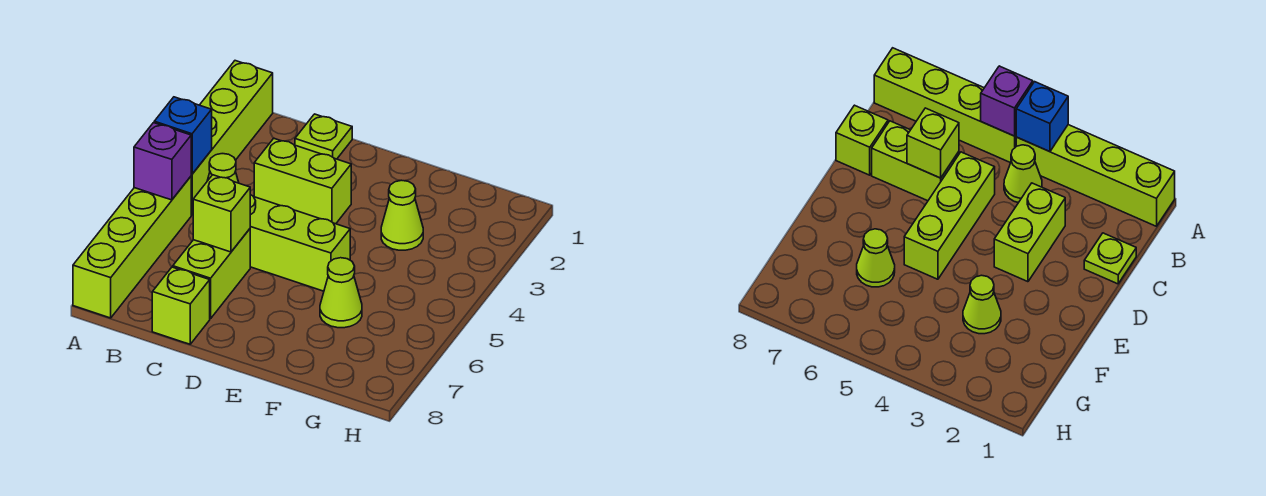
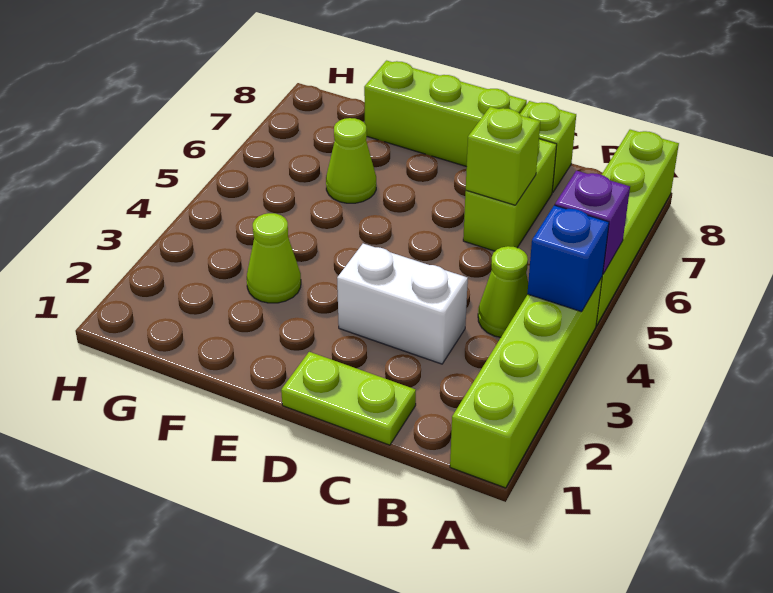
lime plate C1 level 1 -> lime plate C1:D1 level 1
lime brick C3:D3 level 1 -> white brick C3:D3 level 1
lime brick C5:E5 level 1 -> lime brick D8:F8 level 1

